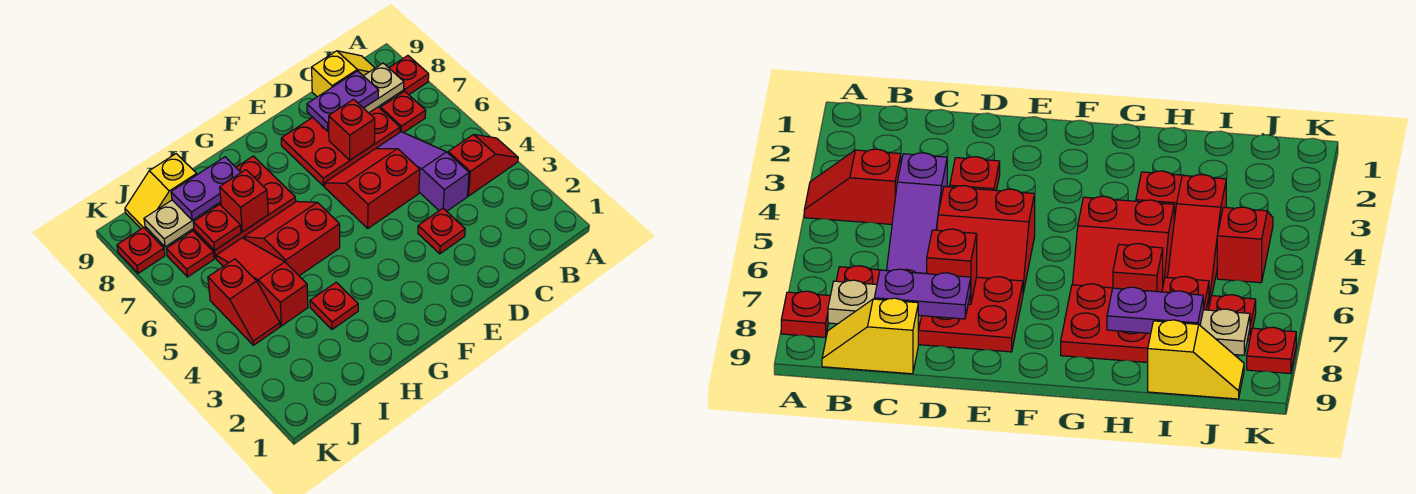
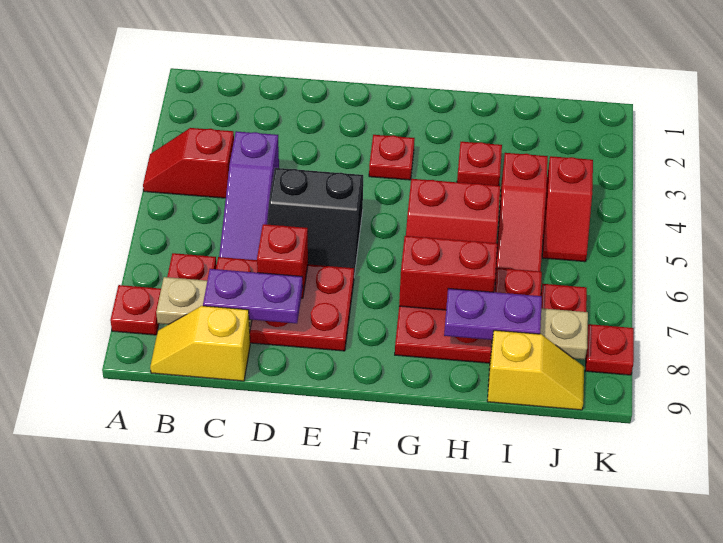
red plate D3 level 1 -> red plate F3 level 1
red slope D5:E6 level 1 top 5 -> black slope D5:E6 level 1 top 5
red brick H7 level 2 -> red brick G7:H7 level 2
red slope J4:J5 level 1 top 5 -> red slope J4:J5 level 1 top 4

